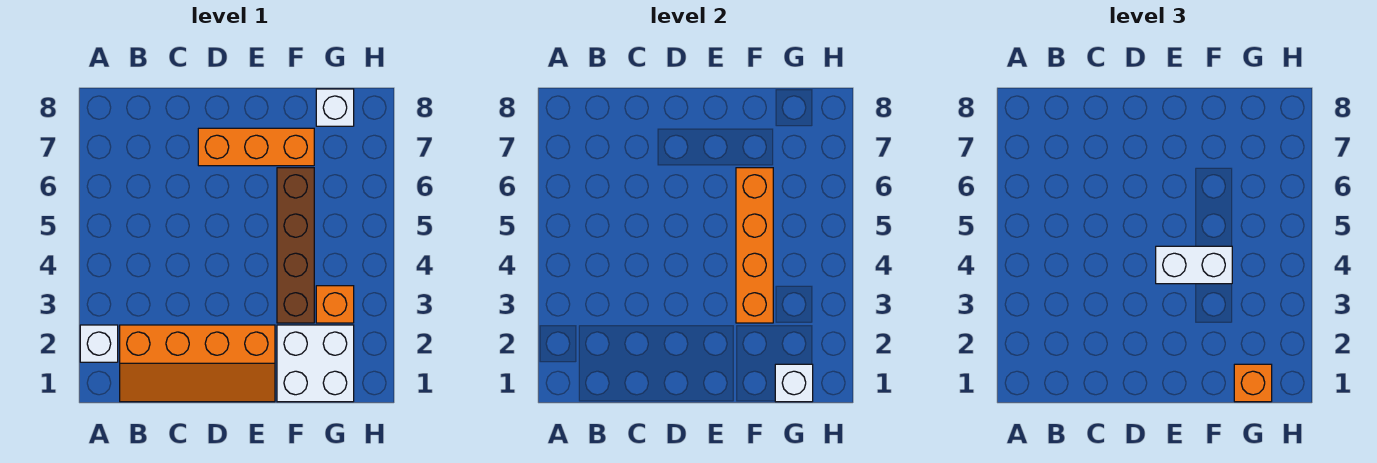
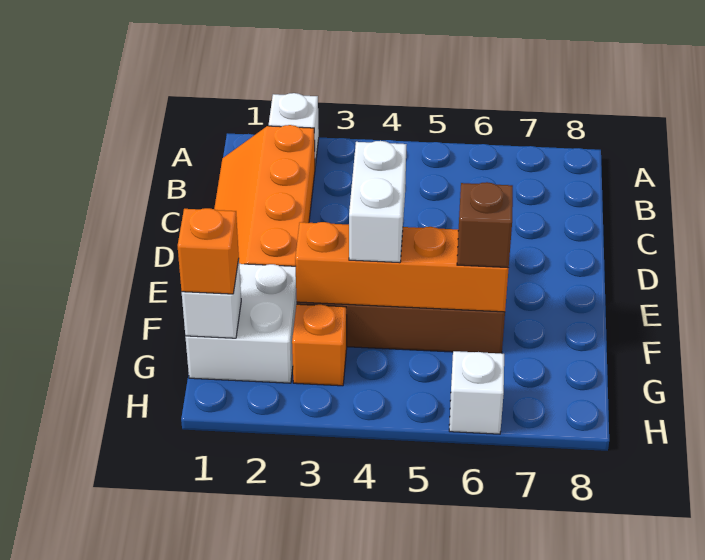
orange brick D7:F7 level 1 -> none
none -> brown brick F6 level 3
white brick G8 level 1 -> white brick H6 level 1

